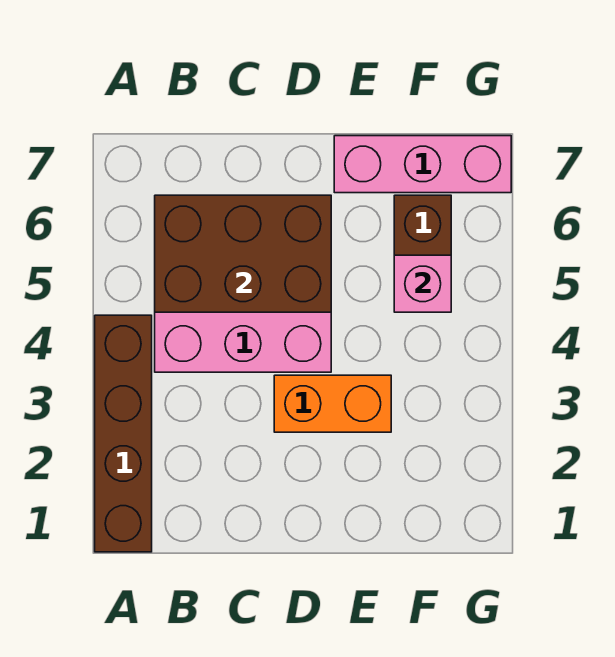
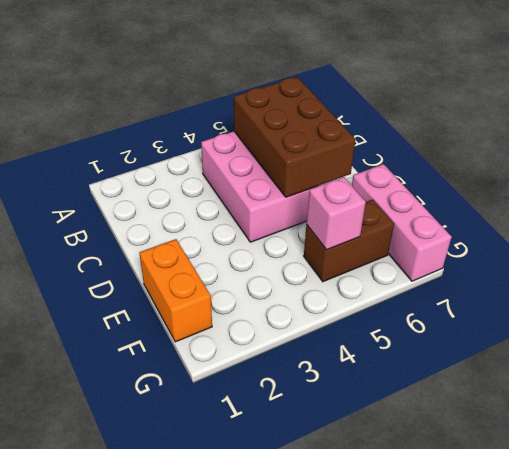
brown brick A1:A4 level 1 -> none
orange brick D3:E3 level 1 -> orange brick E1:F1 level 1

